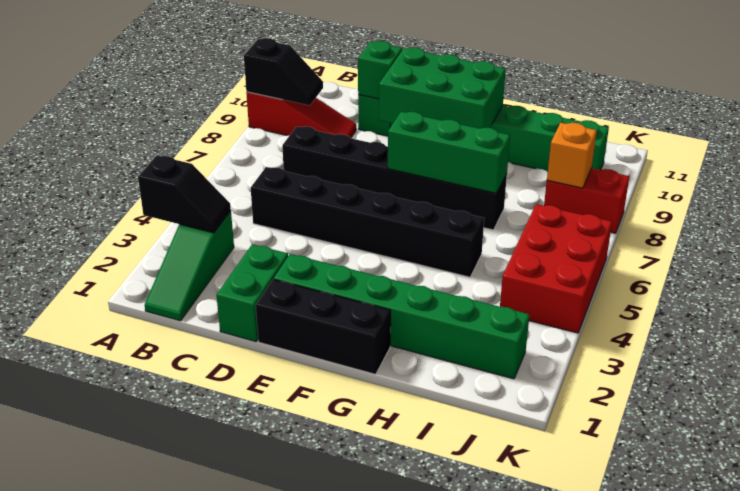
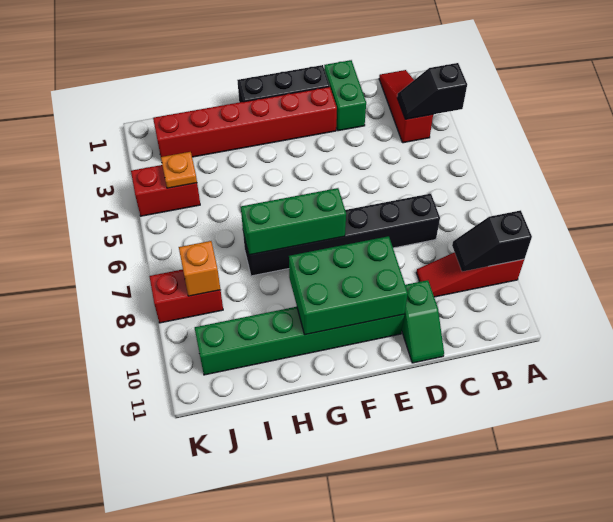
green slope B1:B3 level 1 top 3 -> red slope B1:B3 level 1 top 3
black brick C5:H5 level 1 -> none
green brick D10 level 2 -> none
green brick E2:J2 level 1 -> red brick E2:J2 level 1
red brick J4:K6 level 1 -> red brick J4:K4 level 1
none -> orange plate J4 level 2

